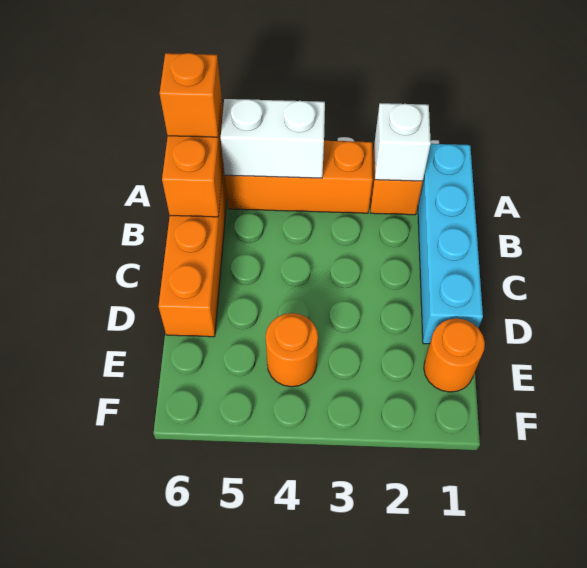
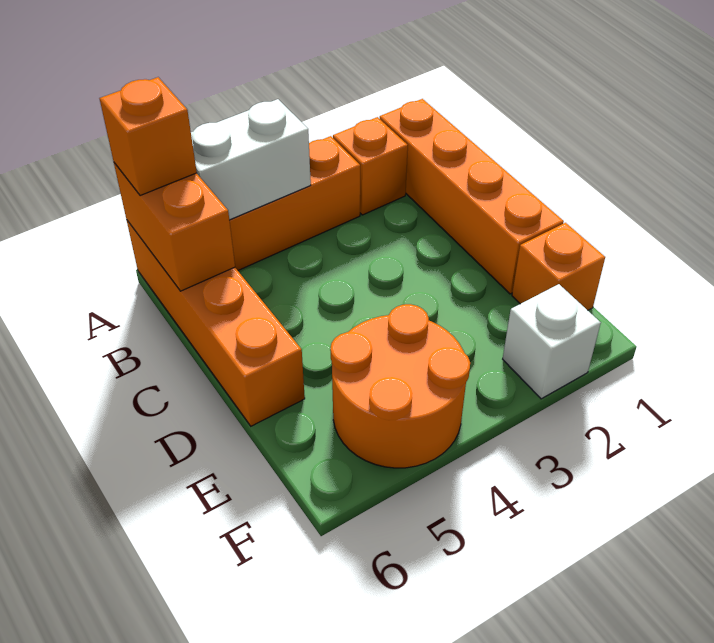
cyan brick A1:D1 level 1 -> orange brick A1:D1 level 1
white brick A2 level 2 -> white brick F2 level 1
orange round brick E1 level 1 -> orange brick E1 level 1
orange round brick E4 level 1 -> orange round brick E4:F5 level 1

